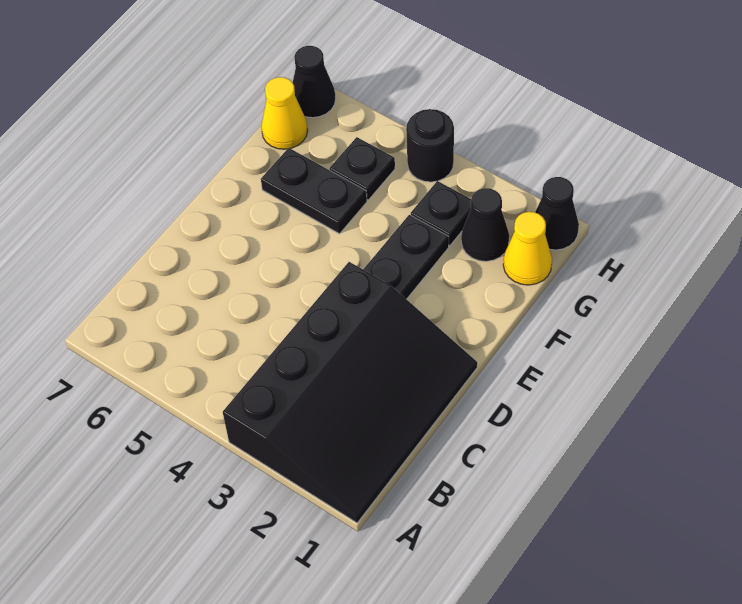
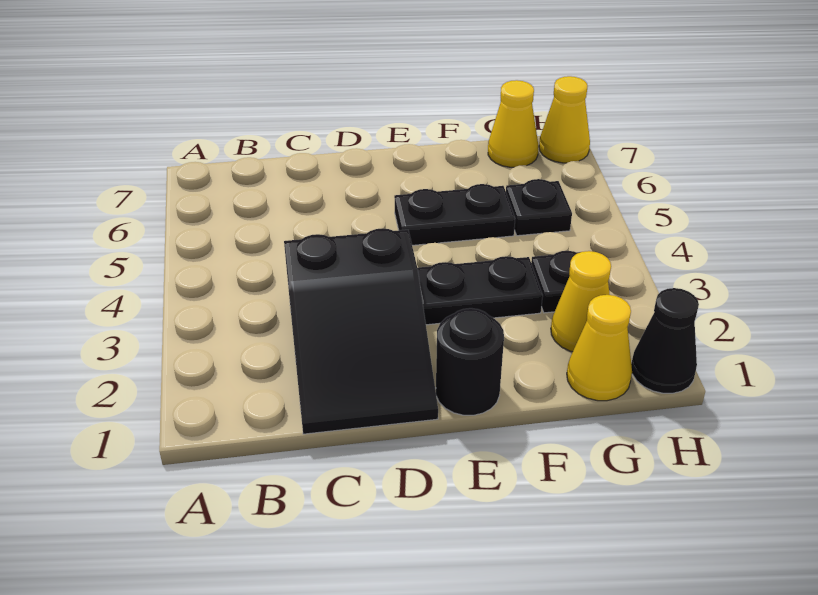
black slope A1:D3 level 1 top 3 -> black slope C1:D3 level 1 top 3
black plate F5:F6 level 1 -> black plate E5:F5 level 1
black cone G2 level 1 -> yellow cone G2 level 1
black round brick H4 level 1 -> black round brick E1 level 1
black cone H7 level 1 -> yellow cone H7 level 1

